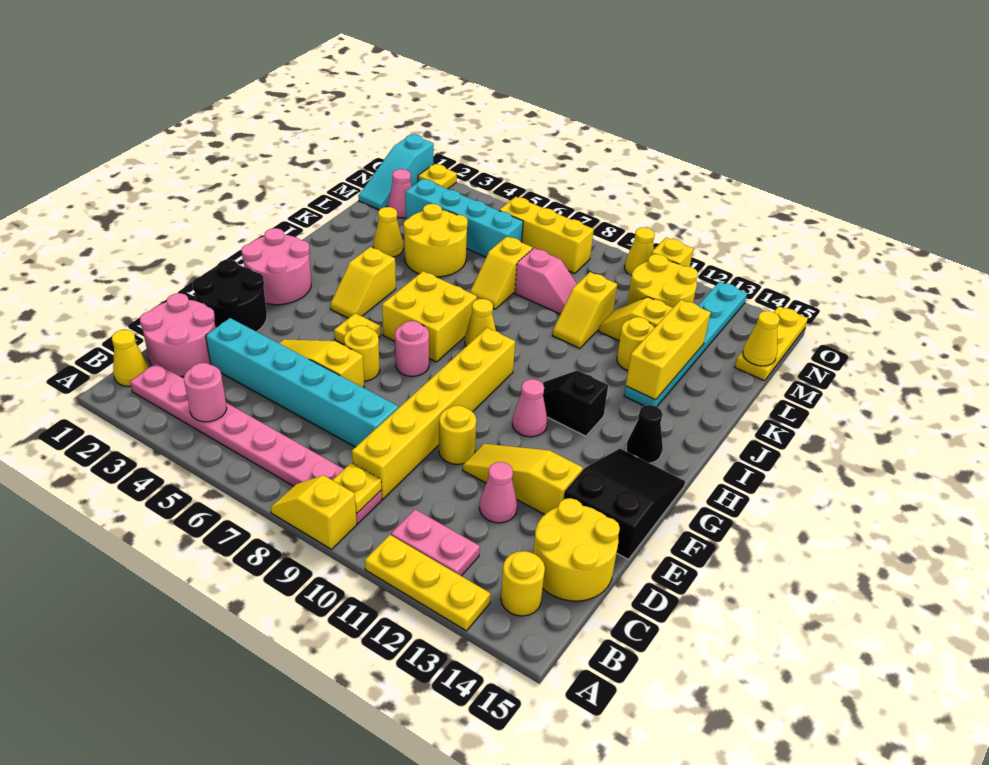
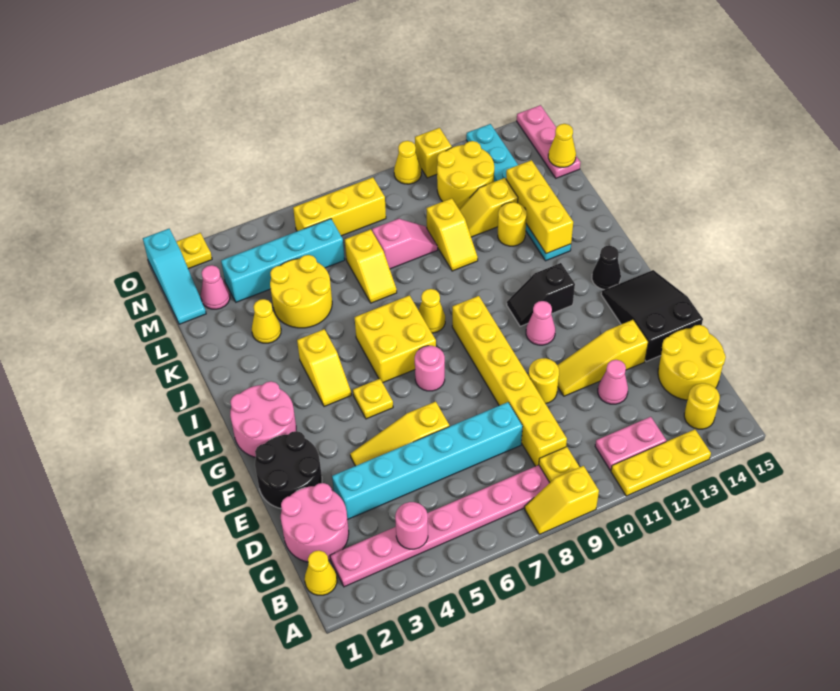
yellow round brick F6 level 1 -> none
yellow plate M15:O15 level 1 -> pink plate M15:O15 level 1

